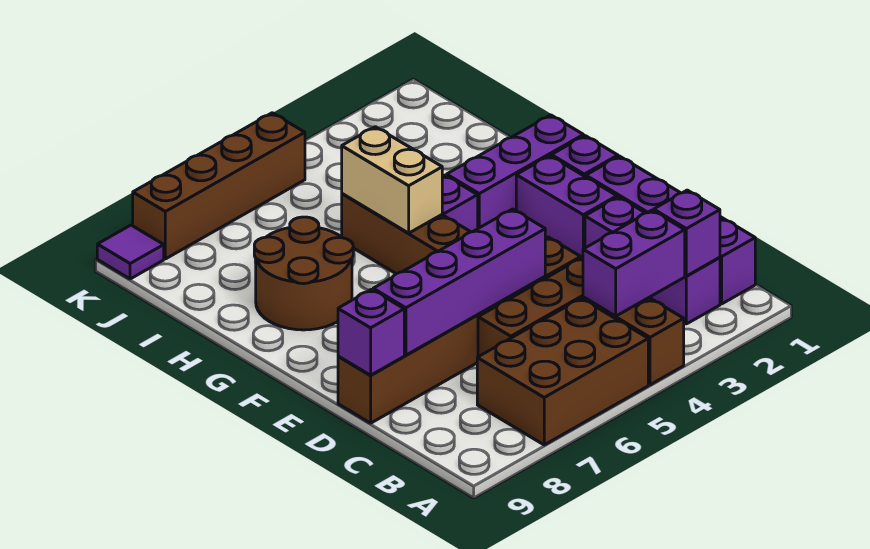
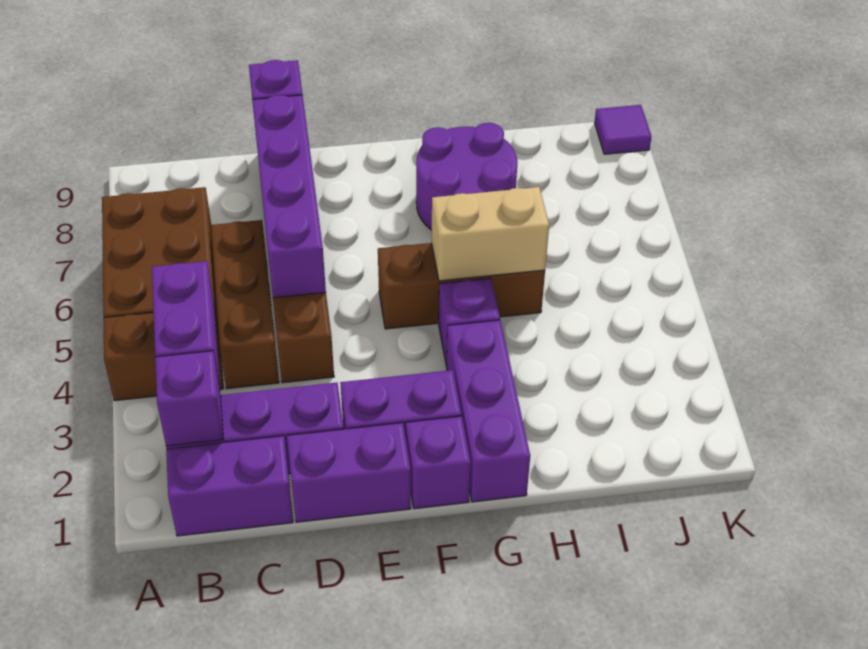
brown round brick G7:H8 level 1 -> purple round brick G7:H8 level 1
brown brick K5:K8 level 1 -> none

